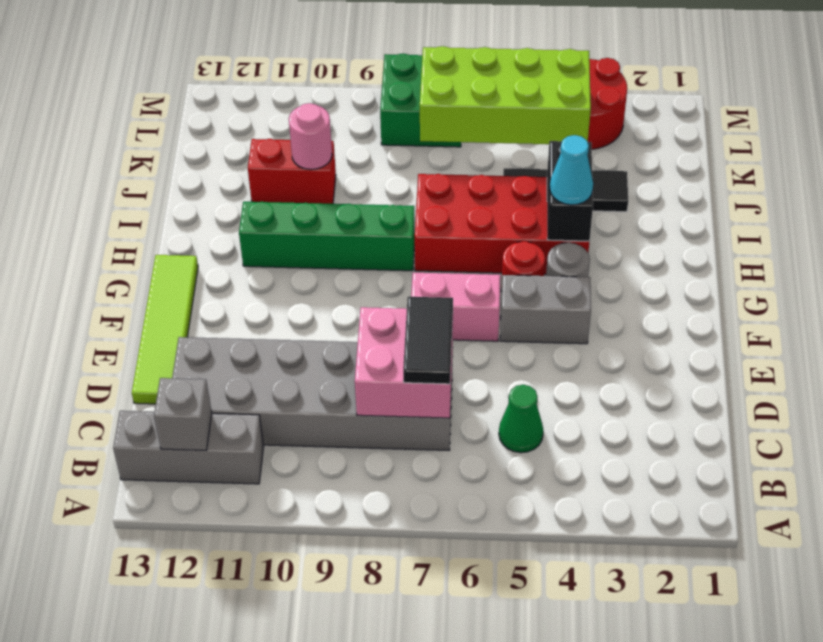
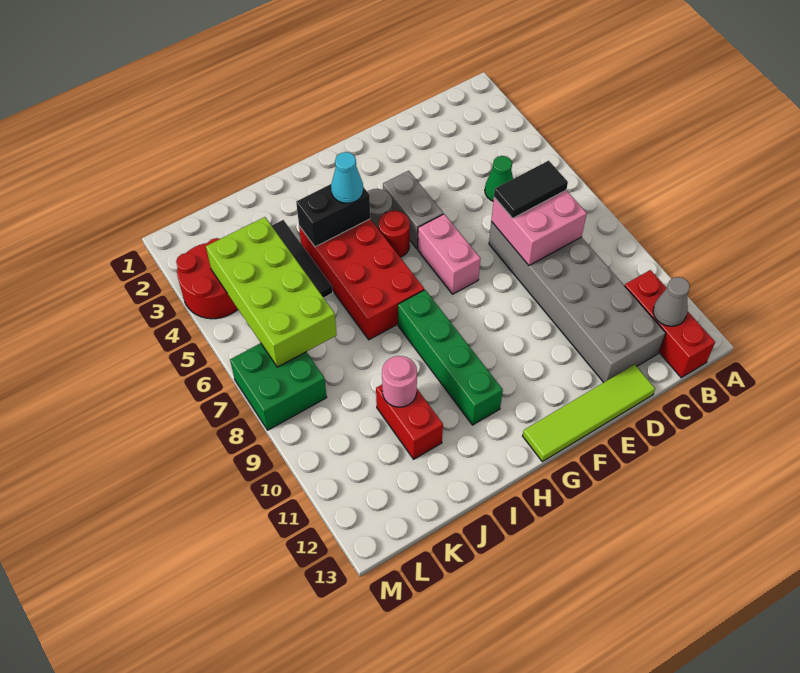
grey brick B11:B13 level 1 -> red brick B11:B13 level 1
grey brick B12 level 2 -> grey cone B12 level 2

